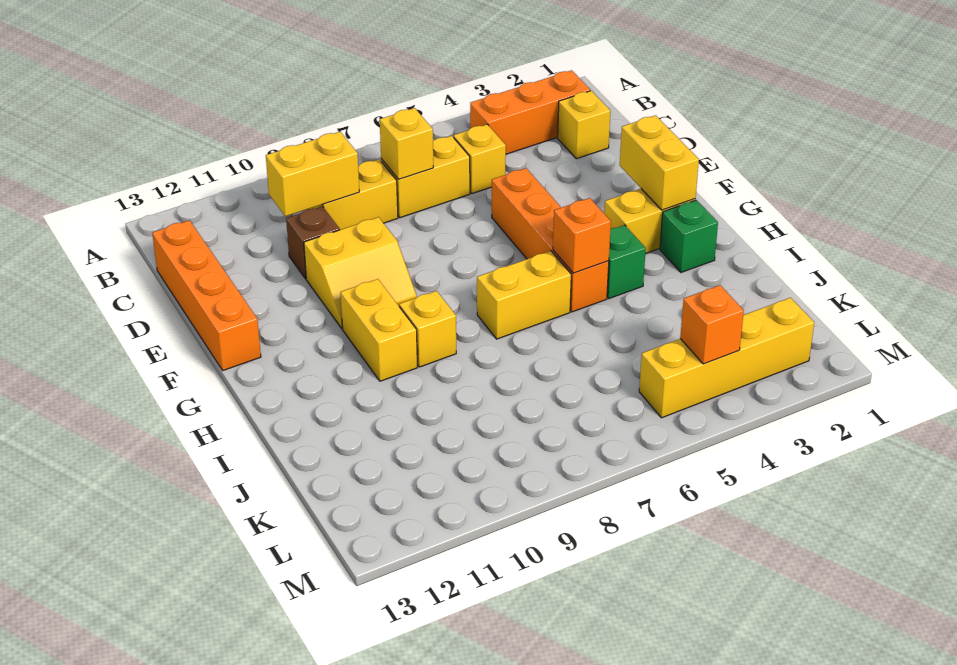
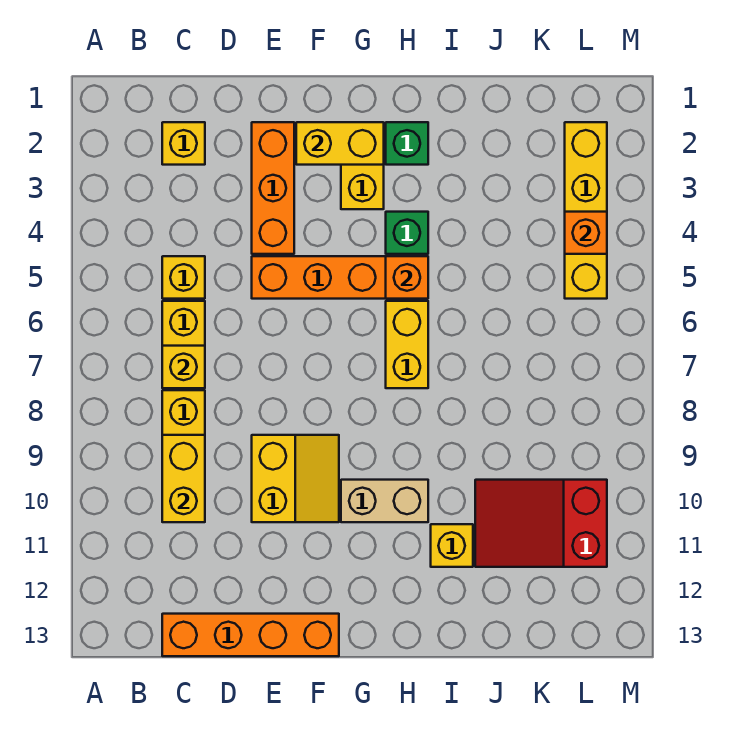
orange brick B2:B4 level 1 -> orange brick E2:E4 level 1
brown brick D10 level 1 -> none
yellow brick G10:H10 level 1 -> tan brick G10:H10 level 1
yellow brick H9 level 1 -> yellow brick I11 level 1
none -> red slope J10:L11 level 1 top L

